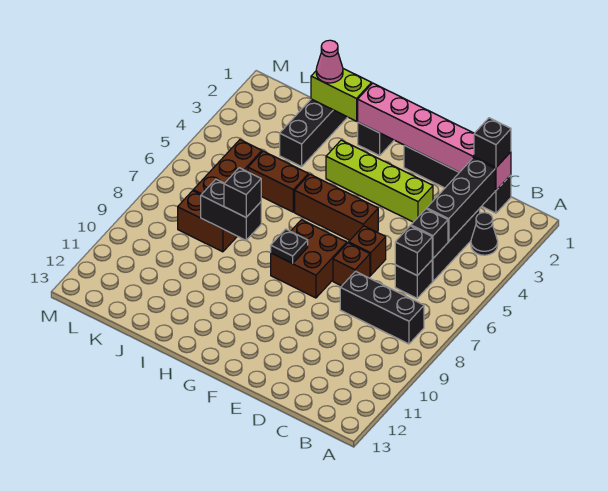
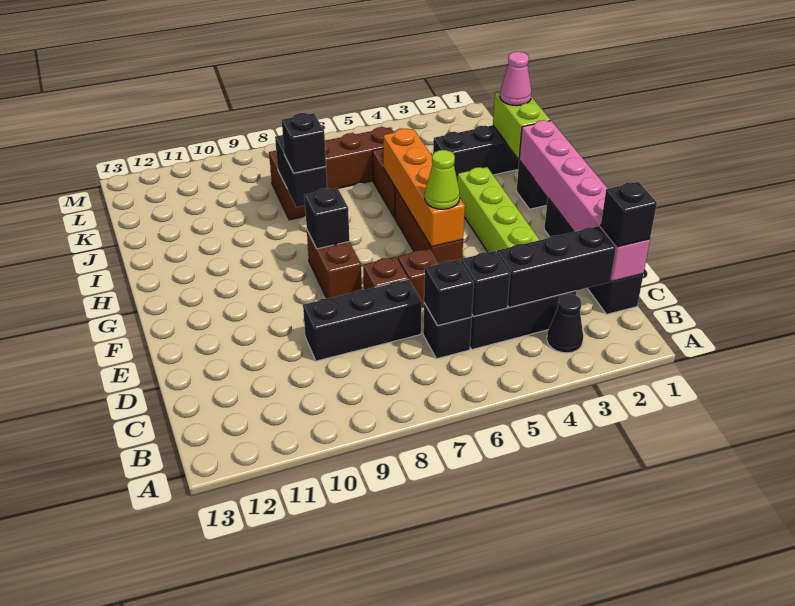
black brick B8:D8 level 1 -> black brick D7:D9 level 1
none -> orange brick F5:I5 level 2
none -> lime cone F5 level 3
brown brick F7:G8 level 1 -> brown brick F8:G8 level 1
black plate G8 level 2 -> black brick G8 level 2

